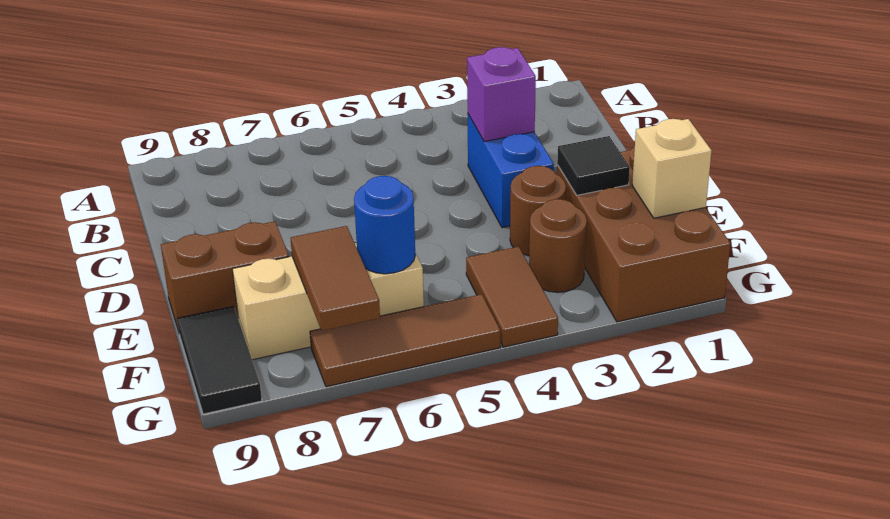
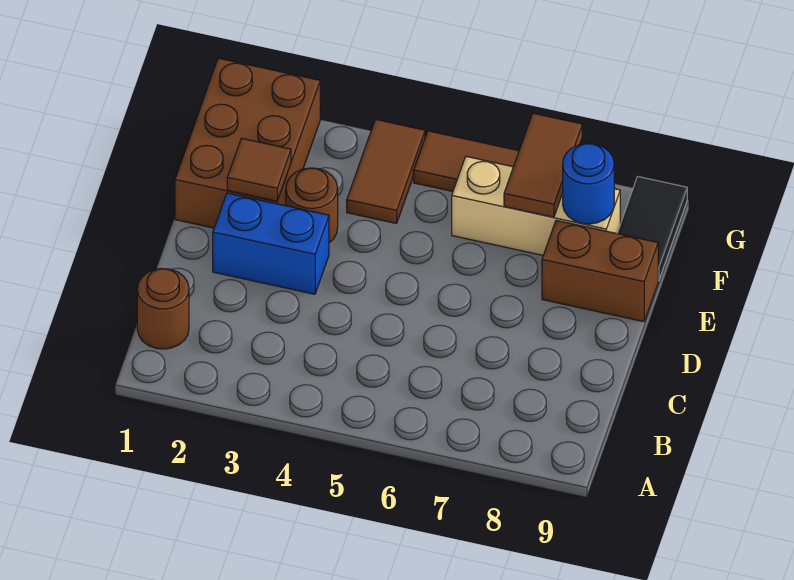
blue brick C3:D3 level 1 -> blue brick D2:D3 level 1
purple brick C3 level 2 -> none
black tile E2 level 2 -> brown tile E2 level 2
tan brick F1 level 2 -> none
brown round brick F3 level 1 -> brown round brick B1 level 1
blue round brick F6 level 2 -> blue round brick F8 level 2

